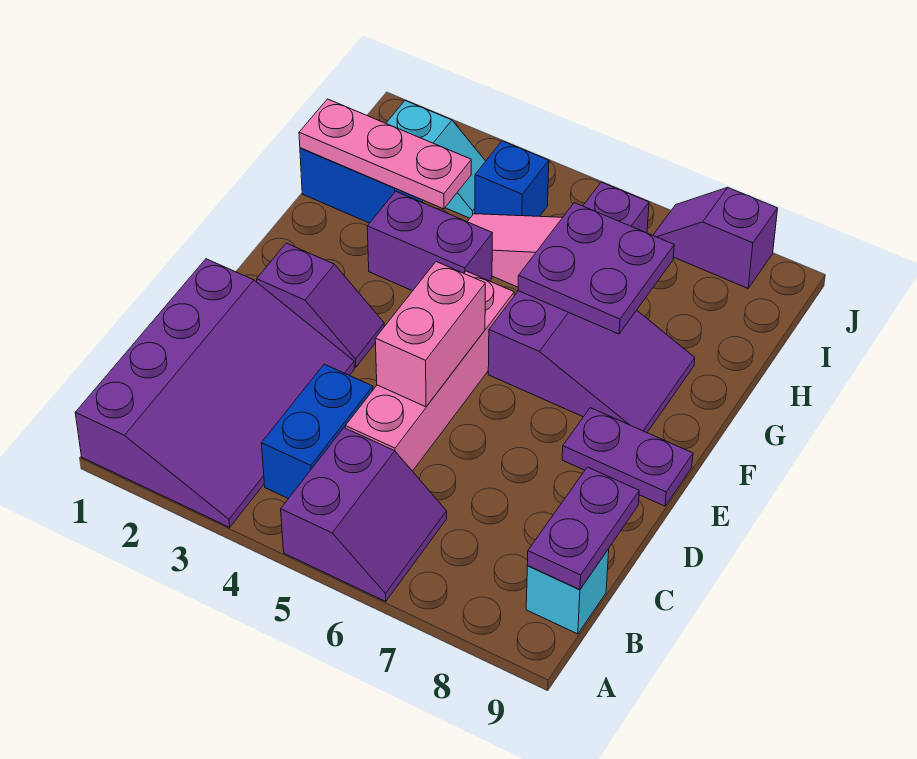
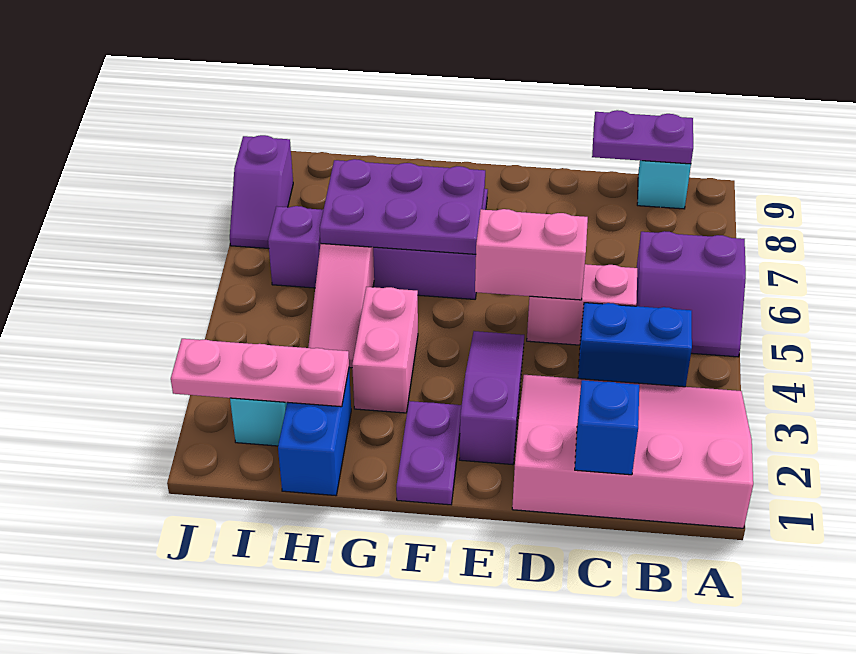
purple slope A1:D3 level 1 top 1 -> pink slope A1:D3 level 1 top 1
purple slope A5:B6 level 1 top 5 -> purple slope A5:B6 level 1 top 6
pink brick C5:F5 level 1 -> pink brick C5:D5 level 1
purple slope E2:E3 level 1 top 2 -> purple slope E2:E4 level 1 top 2
purple plate E8:E9 level 1 -> purple plate F1:F2 level 1
purple brick G3:G4 level 1 -> pink brick G3:G4 level 1
purple plate G6:H7 level 2 -> purple plate F6:H7 level 2
pink plate H1:H3 level 2 -> pink plate H2:J2 level 2
blue brick I4 level 1 -> blue brick C1 level 2

